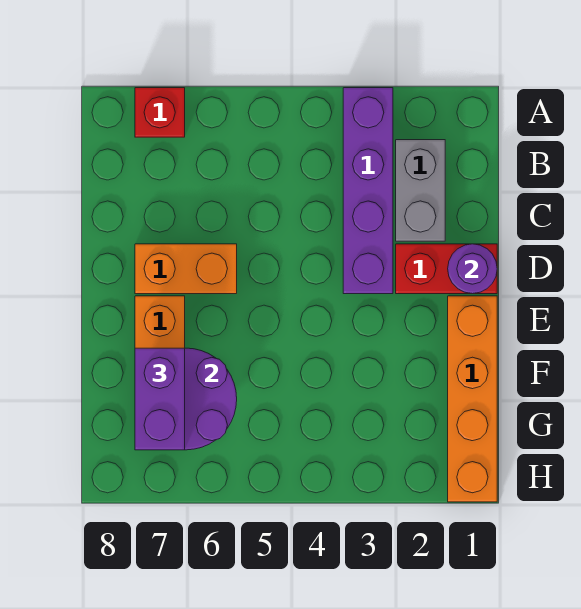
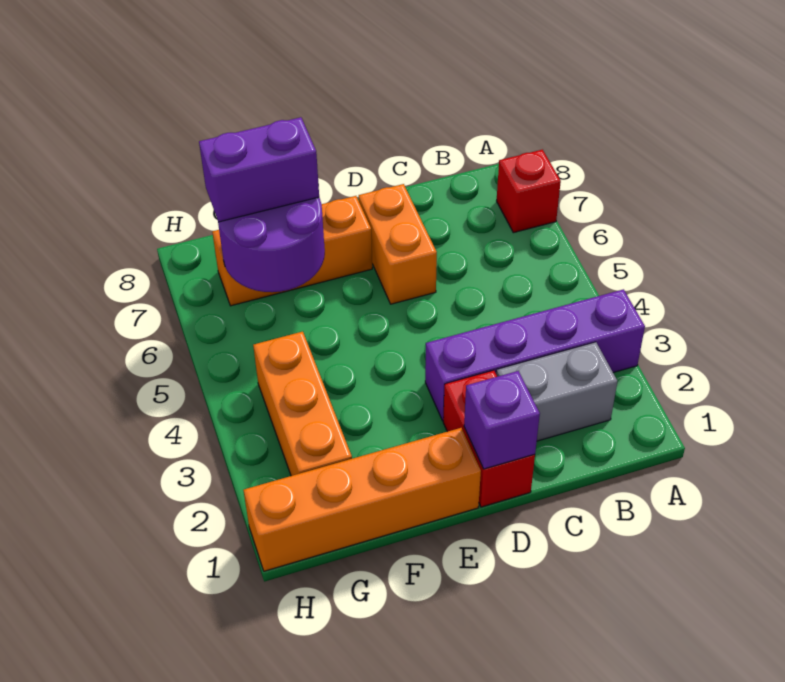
purple round brick D1 level 2 -> purple brick D1 level 2
none -> orange brick G2:G4 level 1

